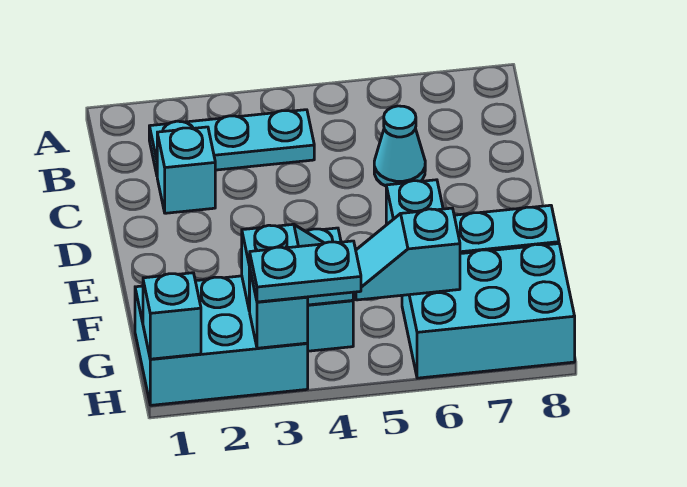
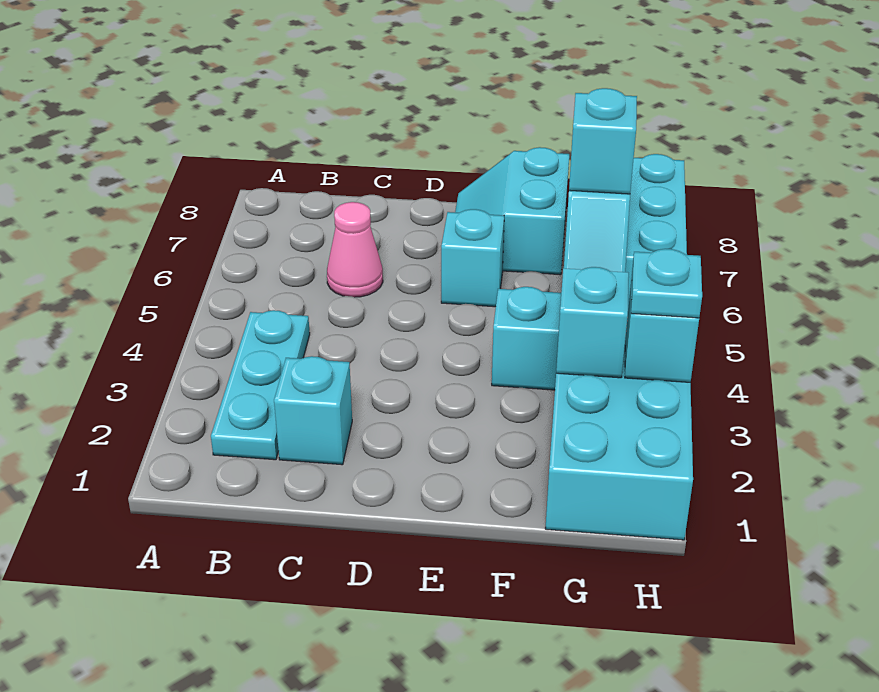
cyan cone C6 level 1 -> pink cone C6 level 1
cyan brick H1 level 2 -> cyan brick G6 level 3
cyan plate H3:H4 level 3 -> cyan plate H3 level 3

